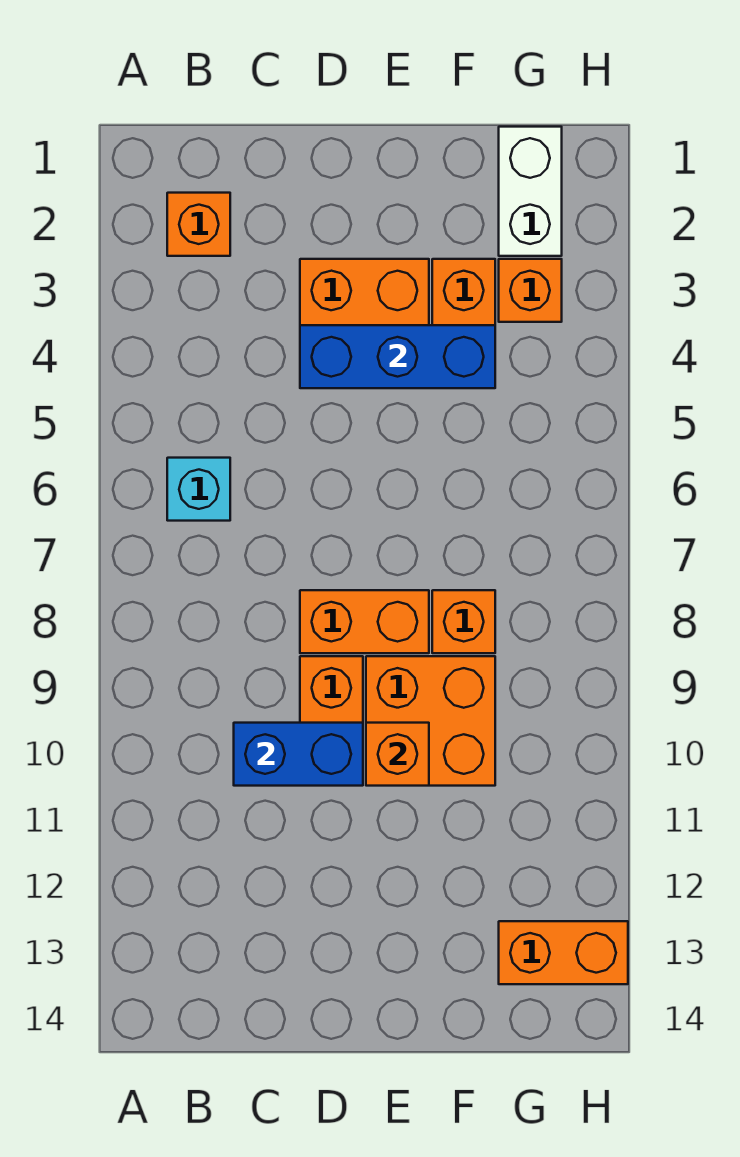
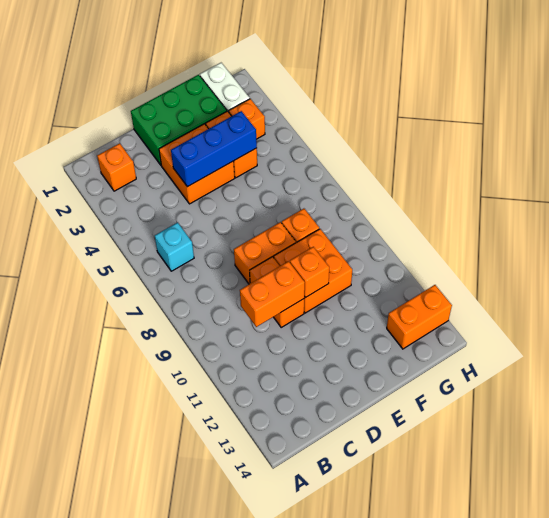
blue brick C10:D10 level 2 -> orange brick C10:D10 level 2
none -> green brick D1:F2 level 1

